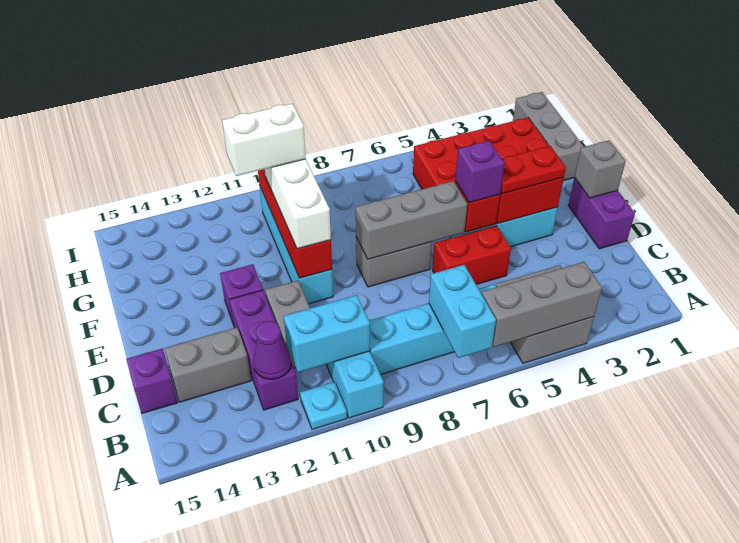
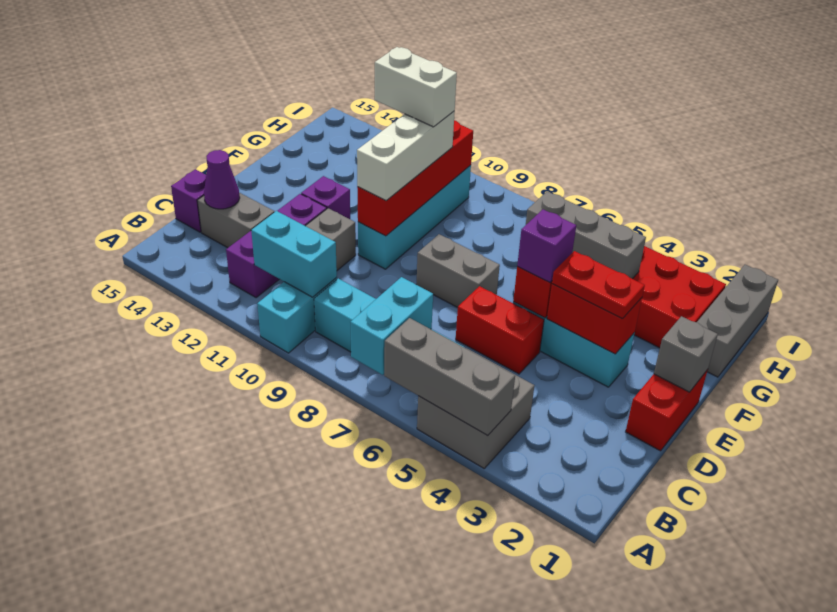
cyan plate A11 level 1 -> none
purple cone B12 level 2 -> purple cone C14 level 2
purple brick D1:E1 level 1 -> red brick D1:E1 level 1
grey brick E6:E8 level 2 -> grey brick G4:G6 level 2

